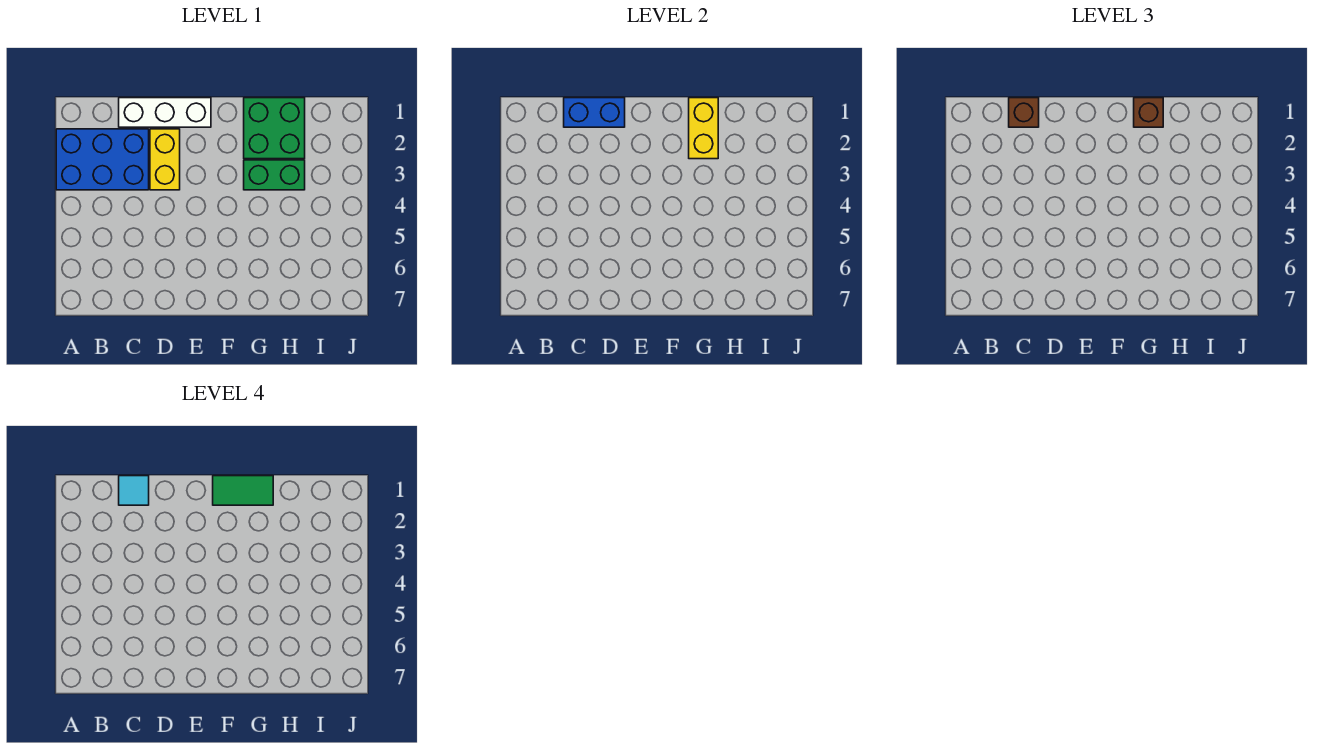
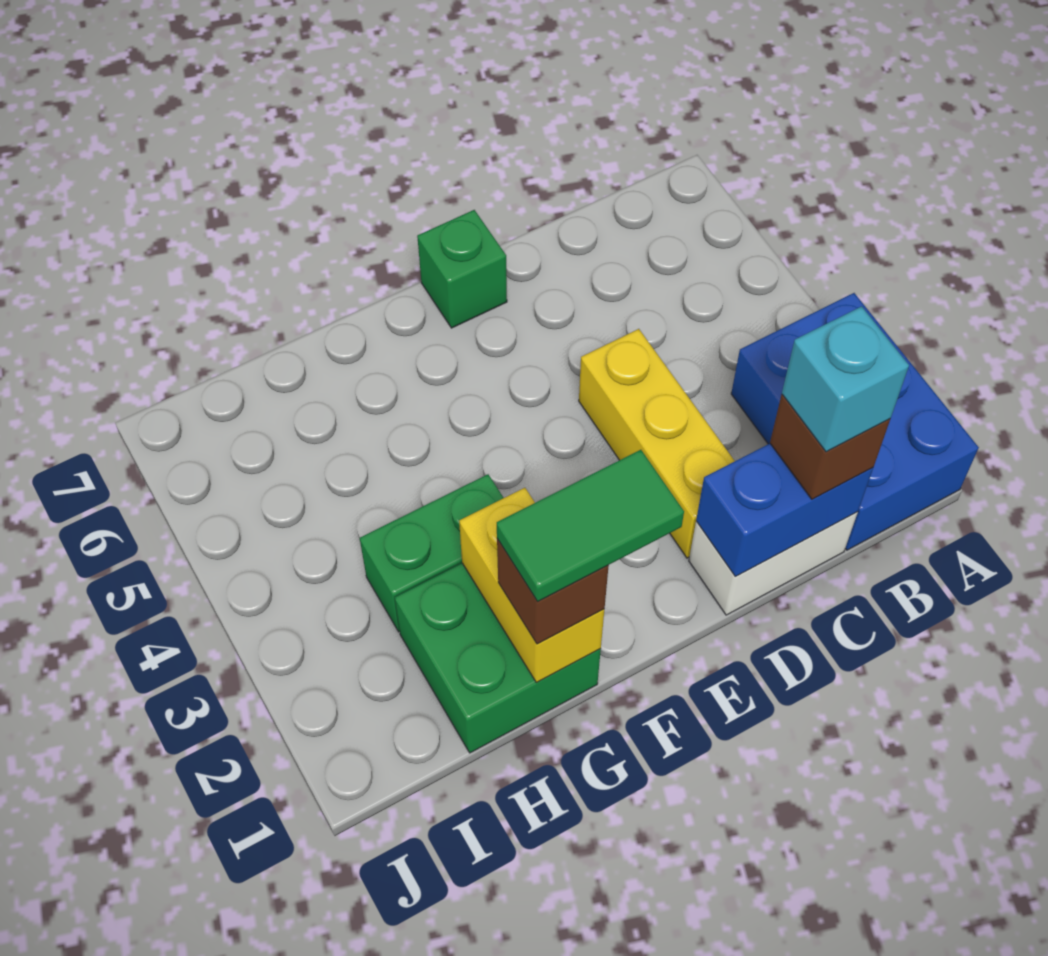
blue brick A2:C3 level 1 -> blue brick A1:B3 level 1
white brick C1:E1 level 1 -> white brick C1:D1 level 1
cyan tile C1 level 4 -> cyan brick C1 level 4
yellow brick D2:D3 level 1 -> yellow brick D2:D4 level 1
none -> green brick E7 level 1

